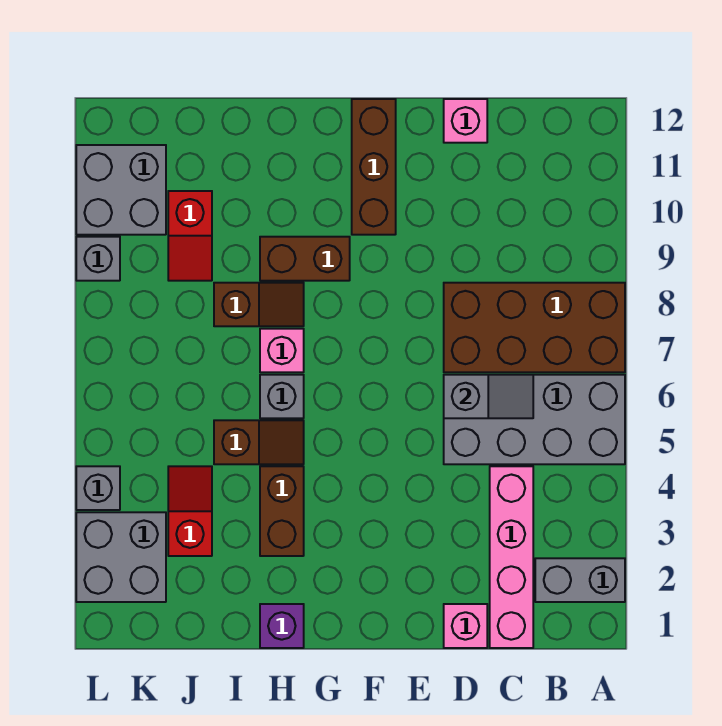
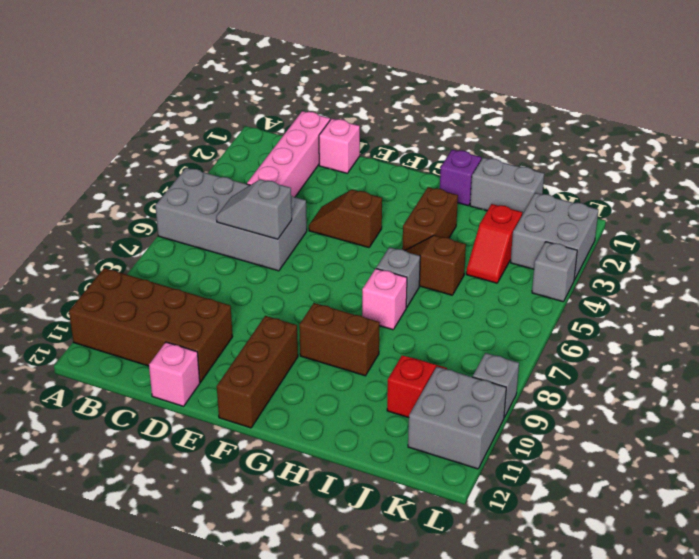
grey brick A2:B2 level 1 -> grey brick I1:J1 level 1
brown brick A7:D8 level 1 -> brown brick A10:D11 level 1
brown slope H8:I8 level 1 top I -> brown slope E4:F4 level 1 top F

